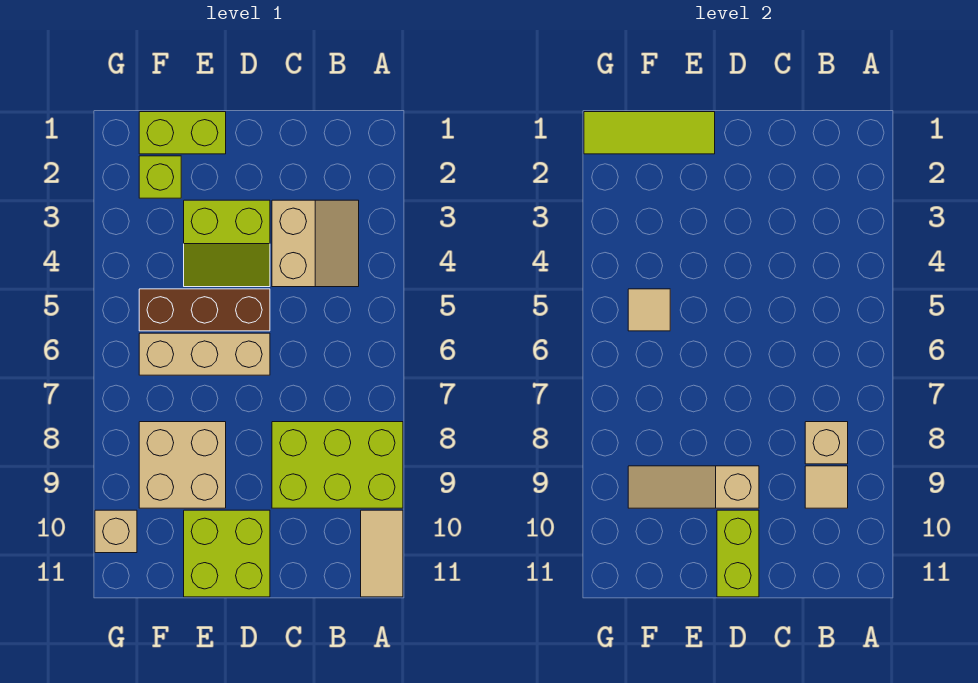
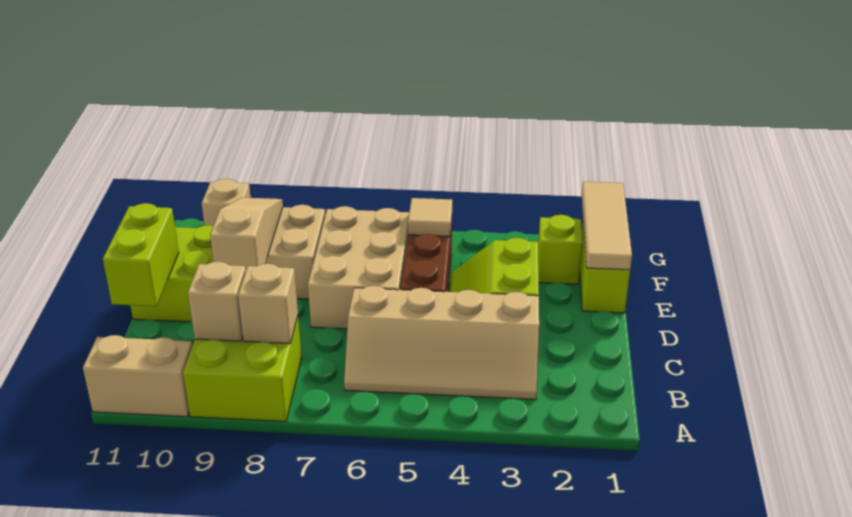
lime brick A8:C9 level 1 -> lime brick A8:B9 level 1
tan tile A10:A11 level 1 -> tan brick A10:A11 level 1
tan slope B3:C4 level 1 top C -> tan slope B3:C6 level 1 top C
tan tile B9 level 2 -> tan brick B9 level 2
tan brick D6:F6 level 1 -> tan brick D6:F7 level 1
lime brick D10:D11 level 2 -> lime brick C11:D11 level 2
lime tile E1:G1 level 2 -> tan tile E1:G1 level 2

